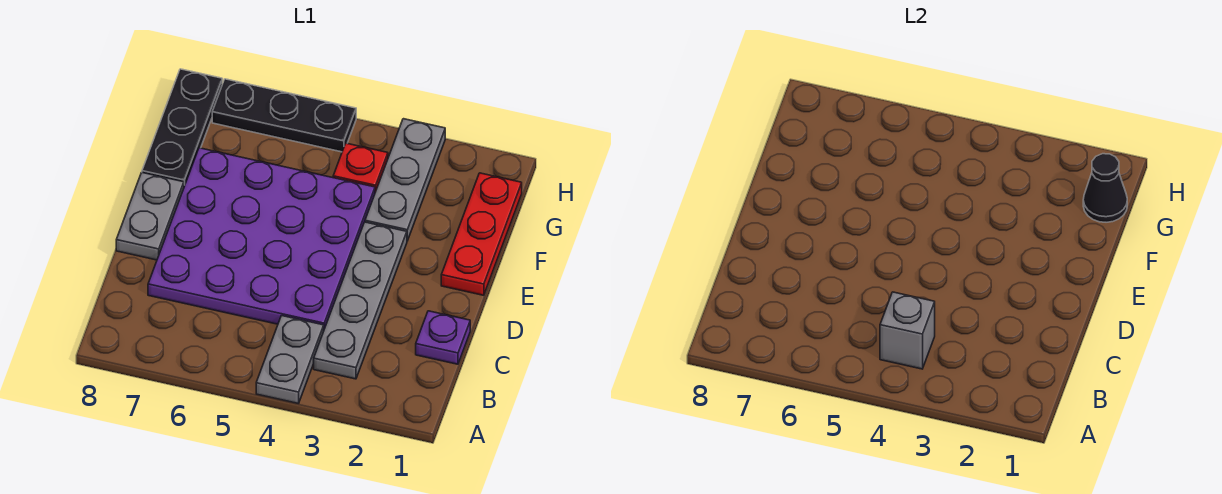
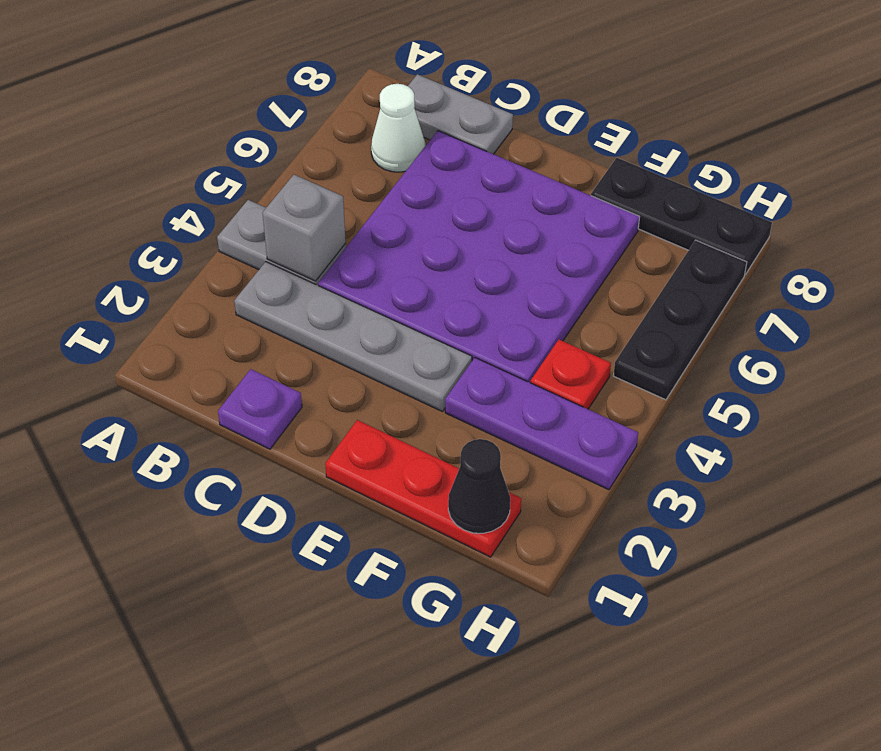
none -> white cone B7 level 1
grey plate D8:E8 level 1 -> grey plate B8:C8 level 1
grey plate F3:H3 level 1 -> purple plate F3:H3 level 1

